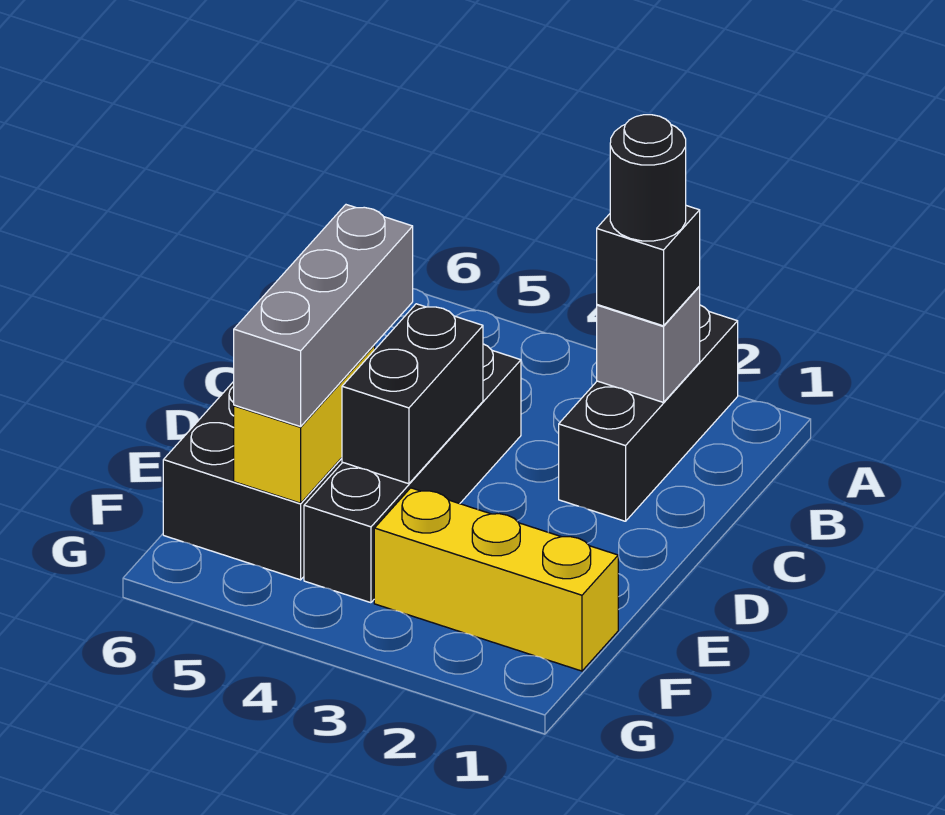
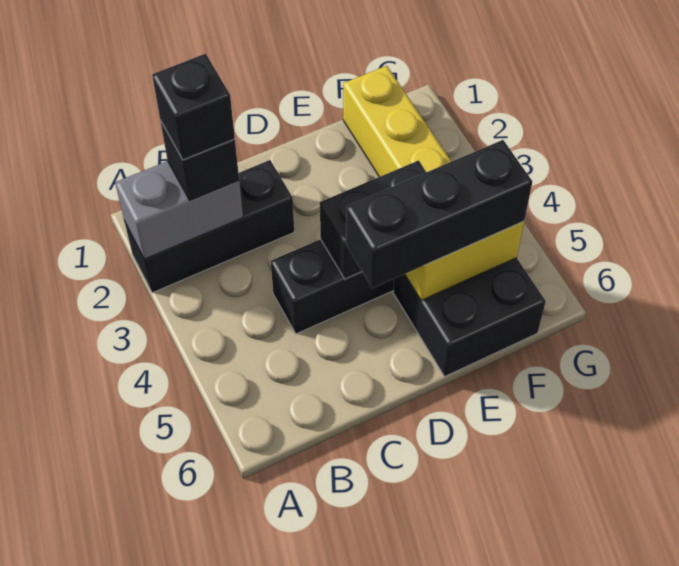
grey brick B2 level 2 -> grey brick A2:B2 level 2
black round brick B2 level 4 -> black brick B2 level 4
grey brick D5:F5 level 3 -> black brick D5:F5 level 3

